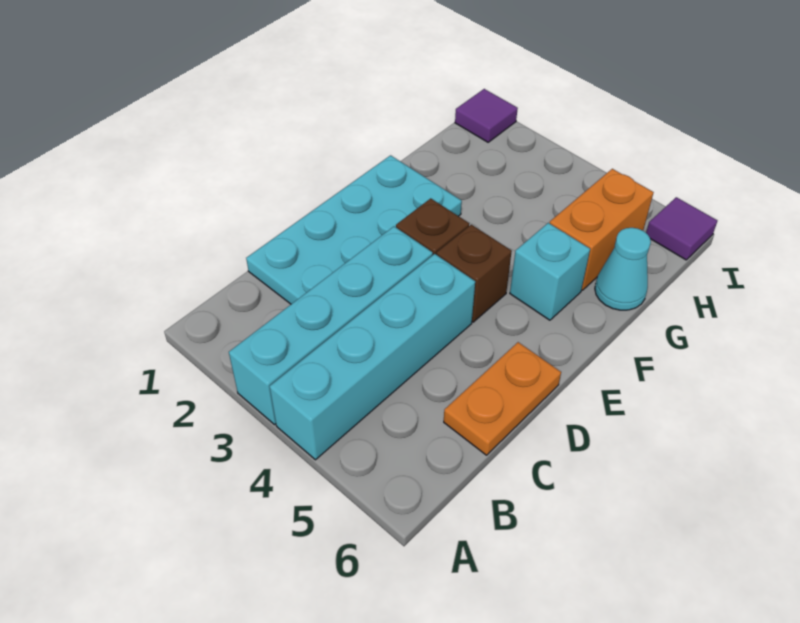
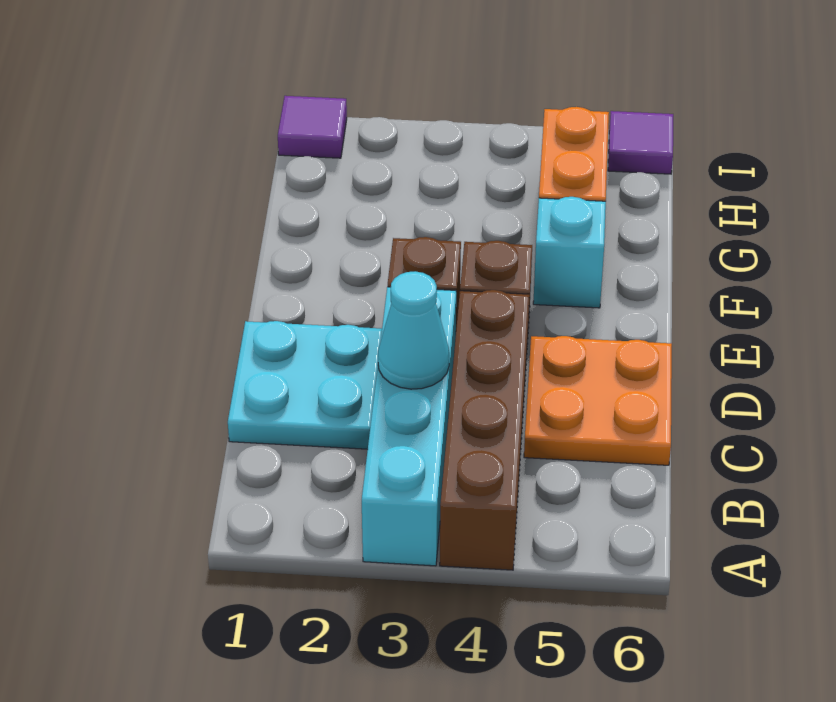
cyan brick A4:D4 level 1 -> brown brick A4:D4 level 1
cyan plate C1:F2 level 1 -> cyan plate C1:D2 level 1
orange plate C6:D6 level 1 -> orange plate C5:D6 level 1
cyan cone G6 level 1 -> cyan cone C3 level 2

